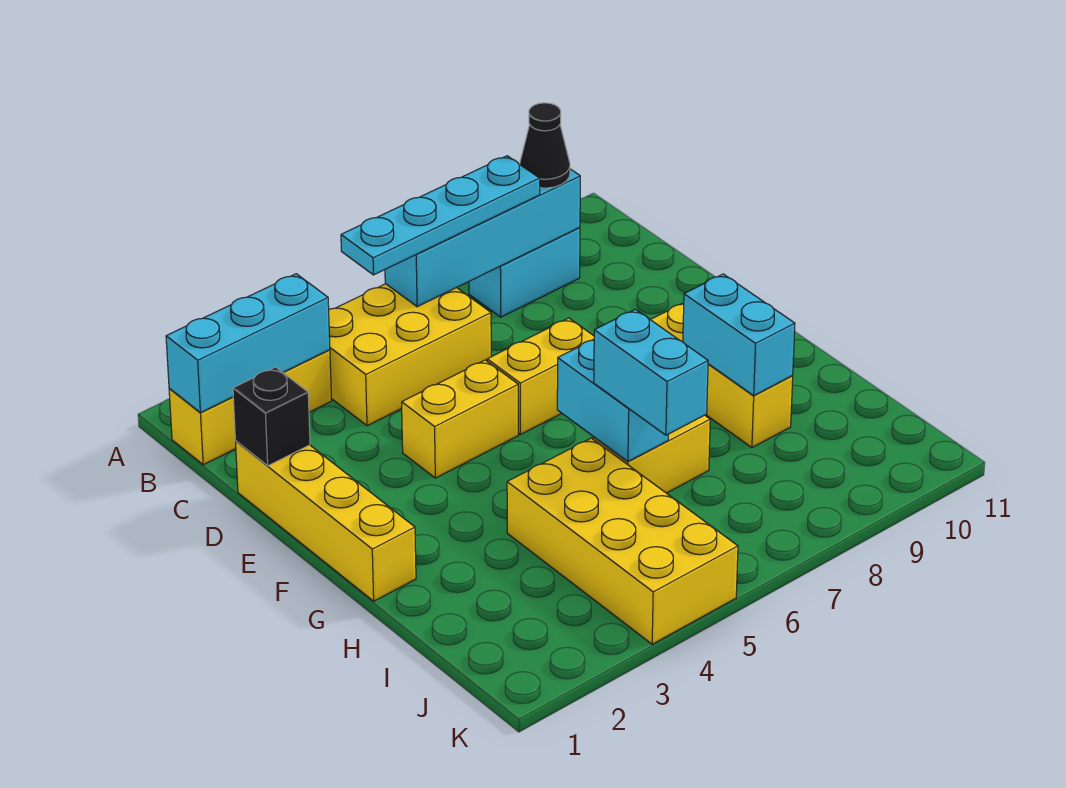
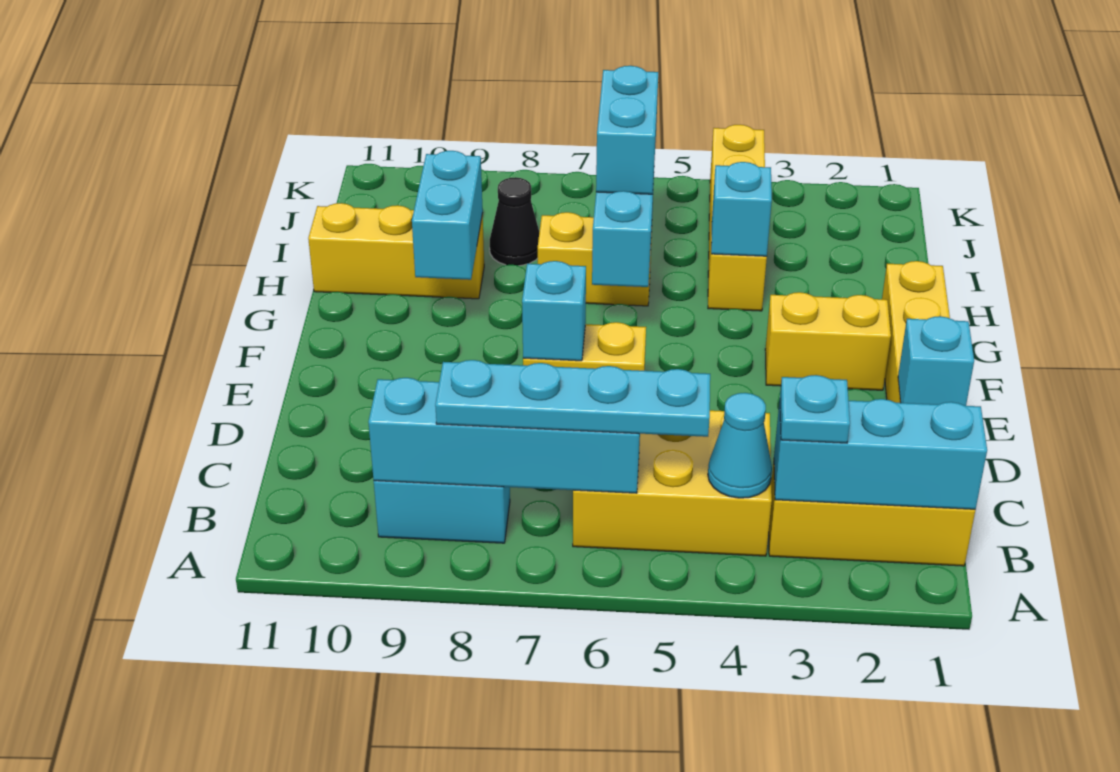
none -> cyan plate B3 level 3
none -> cyan cone B4 level 2
black cone B9 level 3 -> black cone I8 level 1
black brick D1 level 2 -> cyan brick D1 level 2
yellow brick E4:E5 level 1 -> yellow brick F2:F3 level 1
none -> cyan brick E7 level 2
yellow brick F9:H9 level 1 -> yellow brick H9:H11 level 1
yellow brick H4:K5 level 1 -> yellow brick H4:K4 level 1
none -> cyan brick H4 level 2

